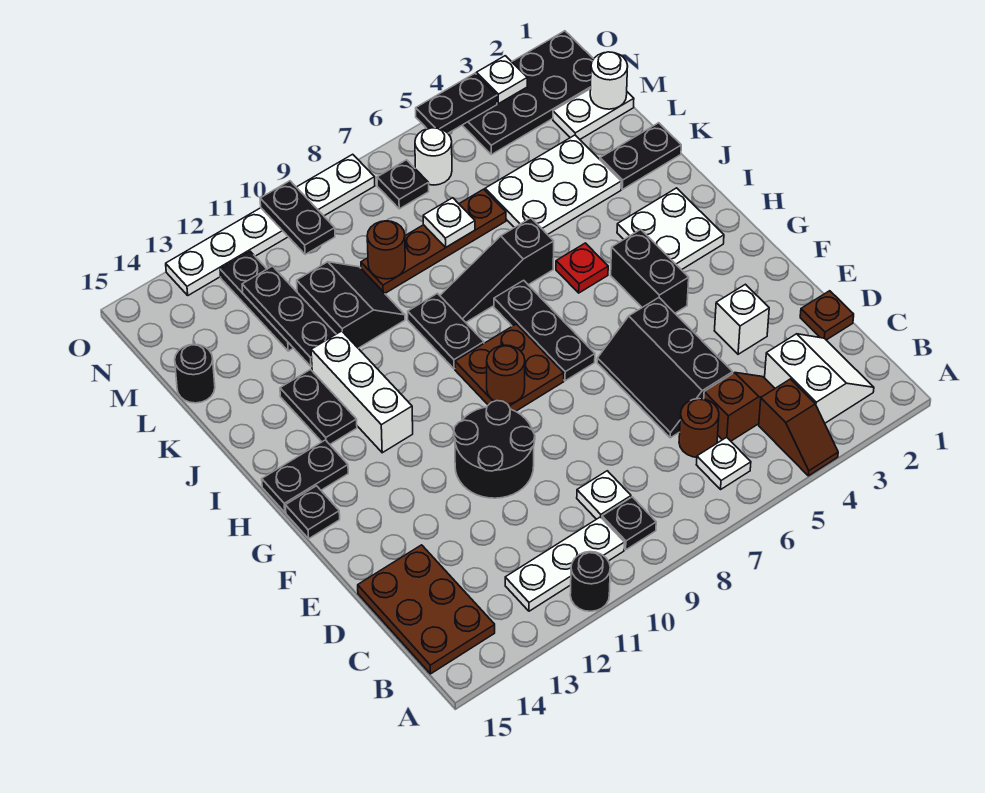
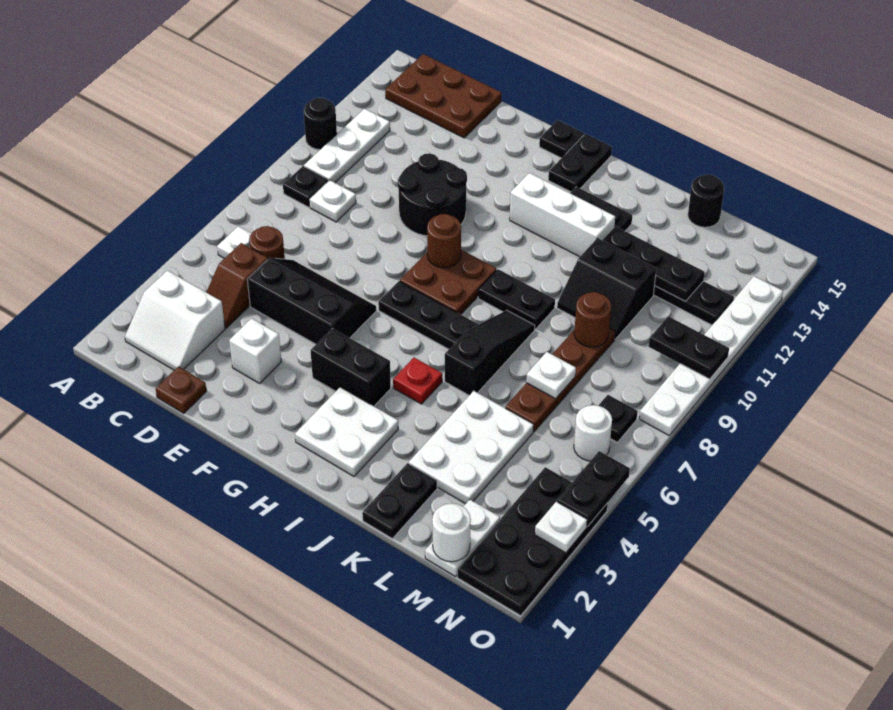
brown slope A4:B4 level 1 top B -> none

